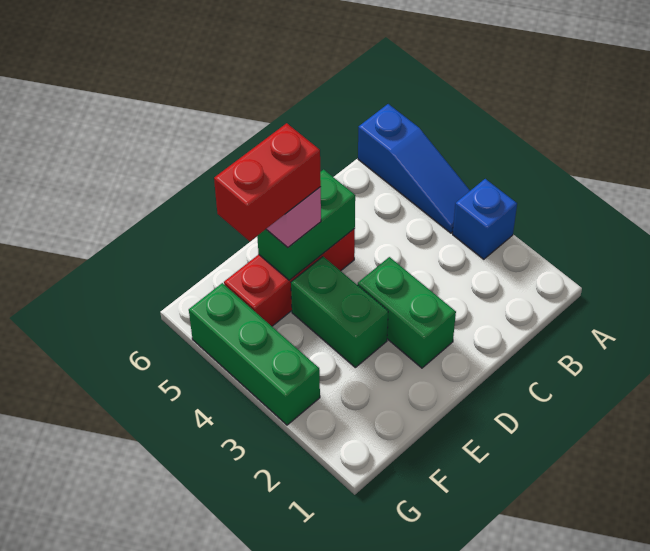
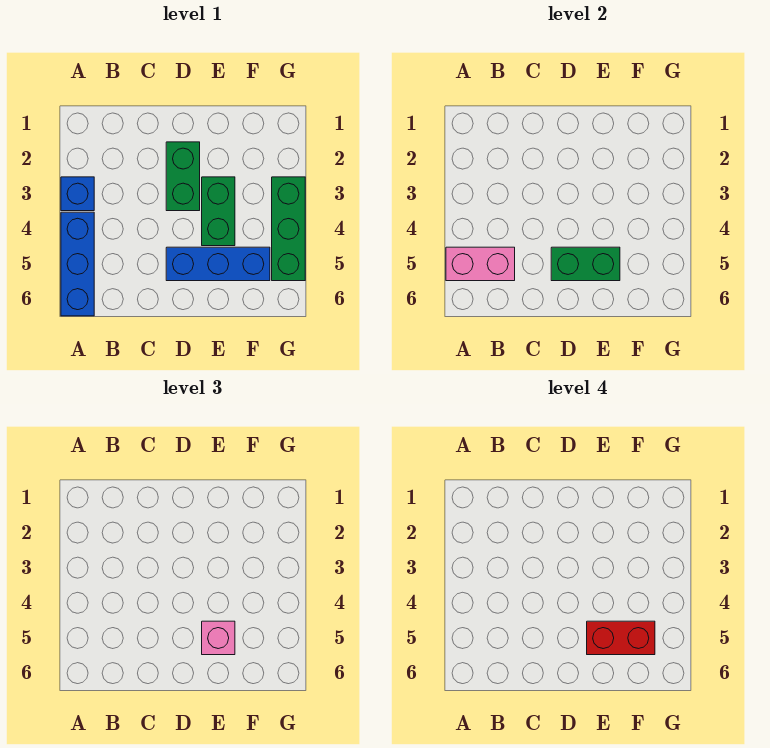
blue slope A4:A6 level 1 top 6 -> blue brick A4:A6 level 1
none -> pink brick A5:B5 level 2
red brick D5:F5 level 1 -> blue brick D5:F5 level 1

